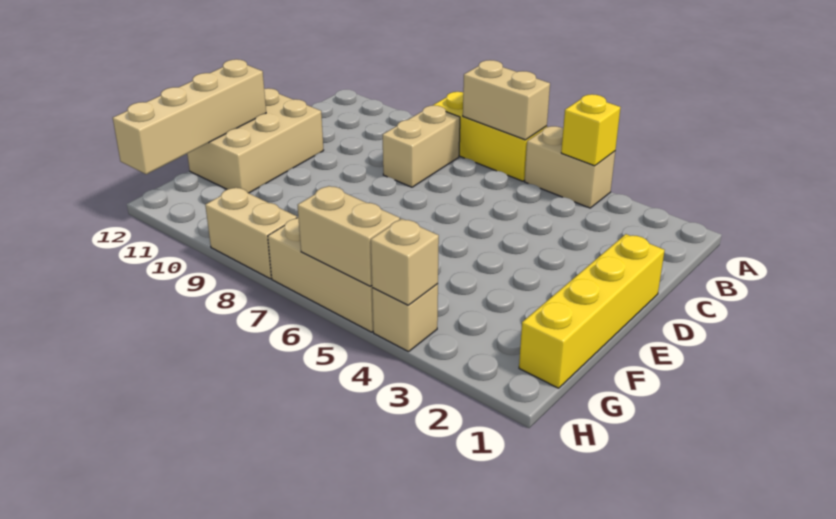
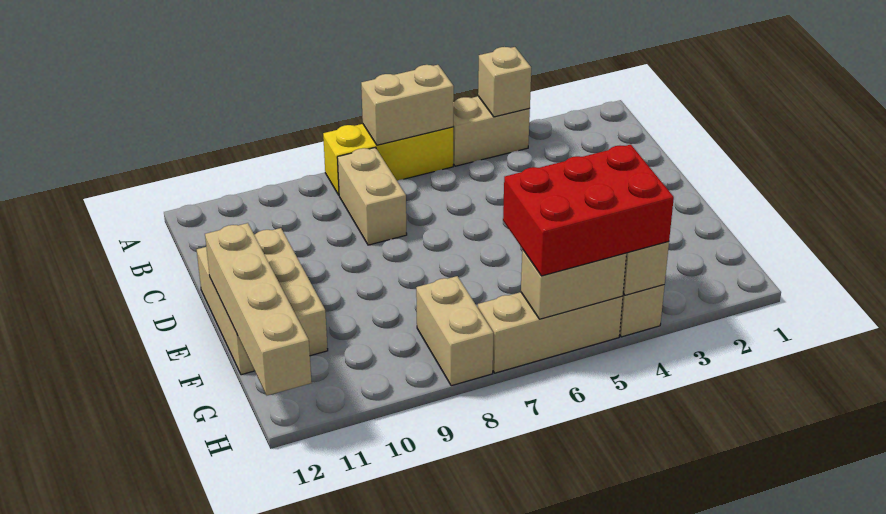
yellow brick A4 level 2 -> tan brick A4 level 2
yellow brick D1:G1 level 1 -> none
none -> red brick G4:H6 level 3
tan brick H8:H9 level 1 -> tan brick G8:H8 level 1

